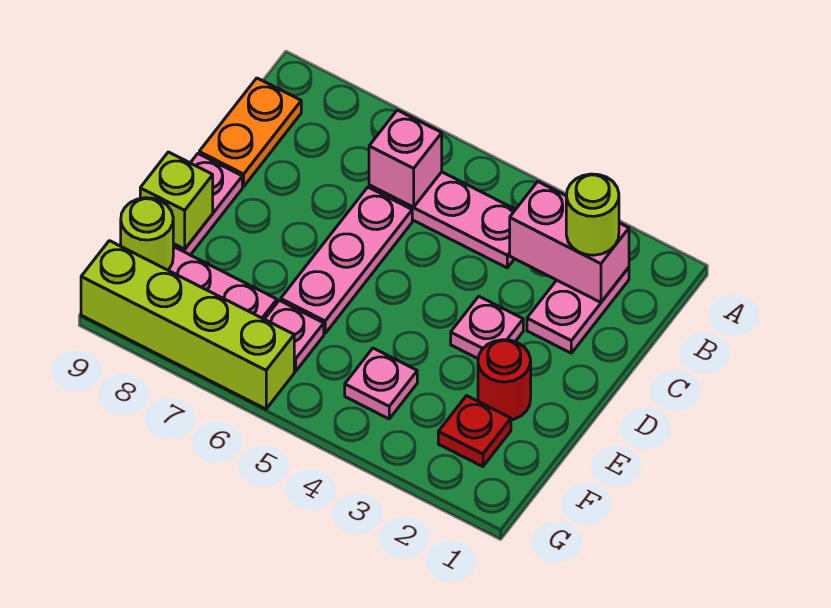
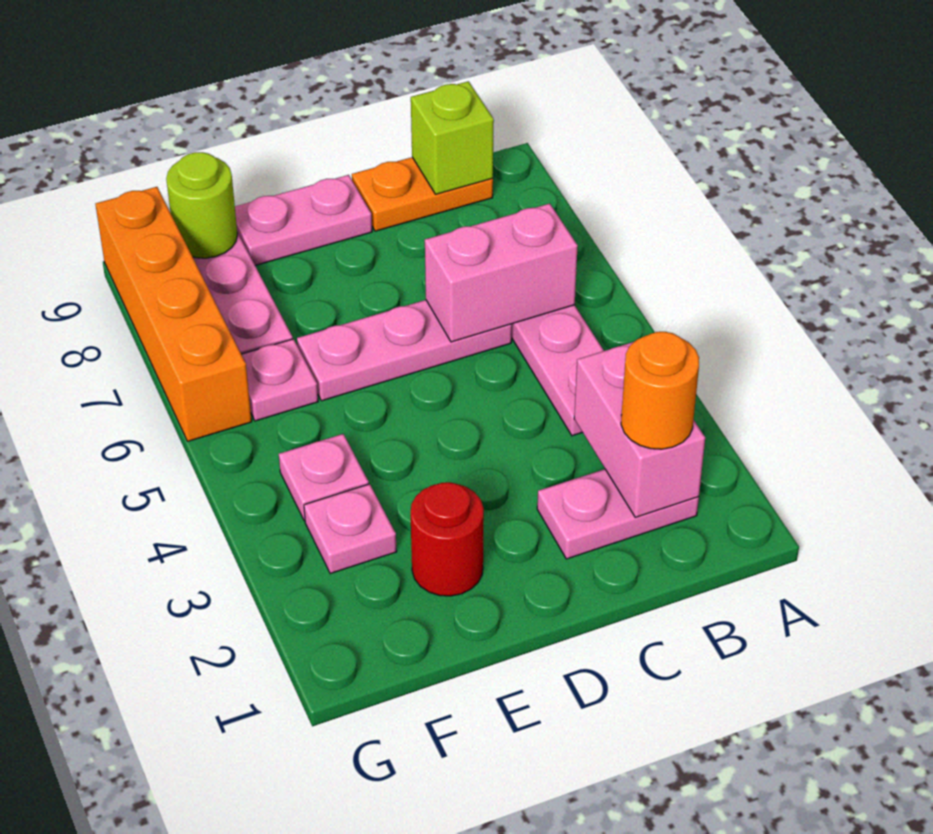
lime round brick B2 level 3 -> orange round brick B2 level 3
pink brick B6 level 2 -> pink brick B6:C6 level 2
pink plate D3 level 1 -> pink plate F3 level 1
lime brick E9 level 2 -> lime brick B9 level 2
red plate F2 level 1 -> none
lime brick G6:G9 level 1 -> orange brick G6:G9 level 1

